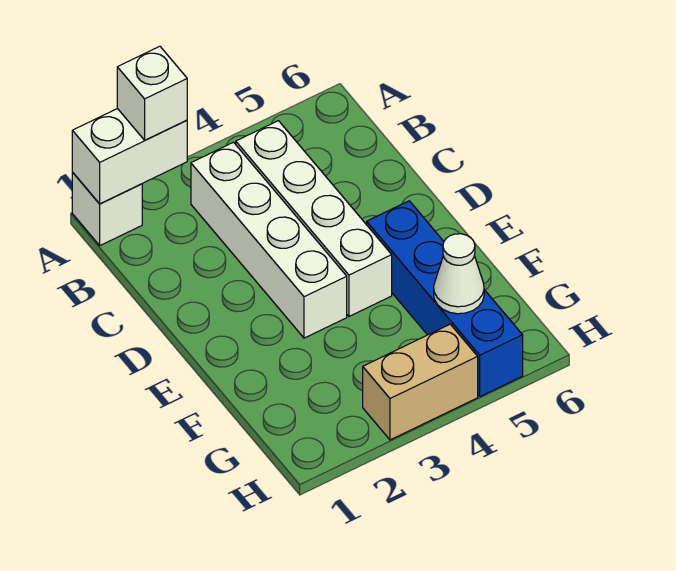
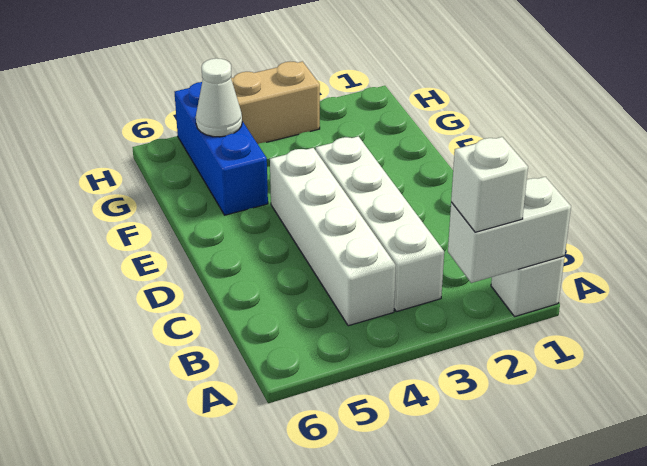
blue brick E5:H5 level 1 -> blue brick F5:H5 level 1

